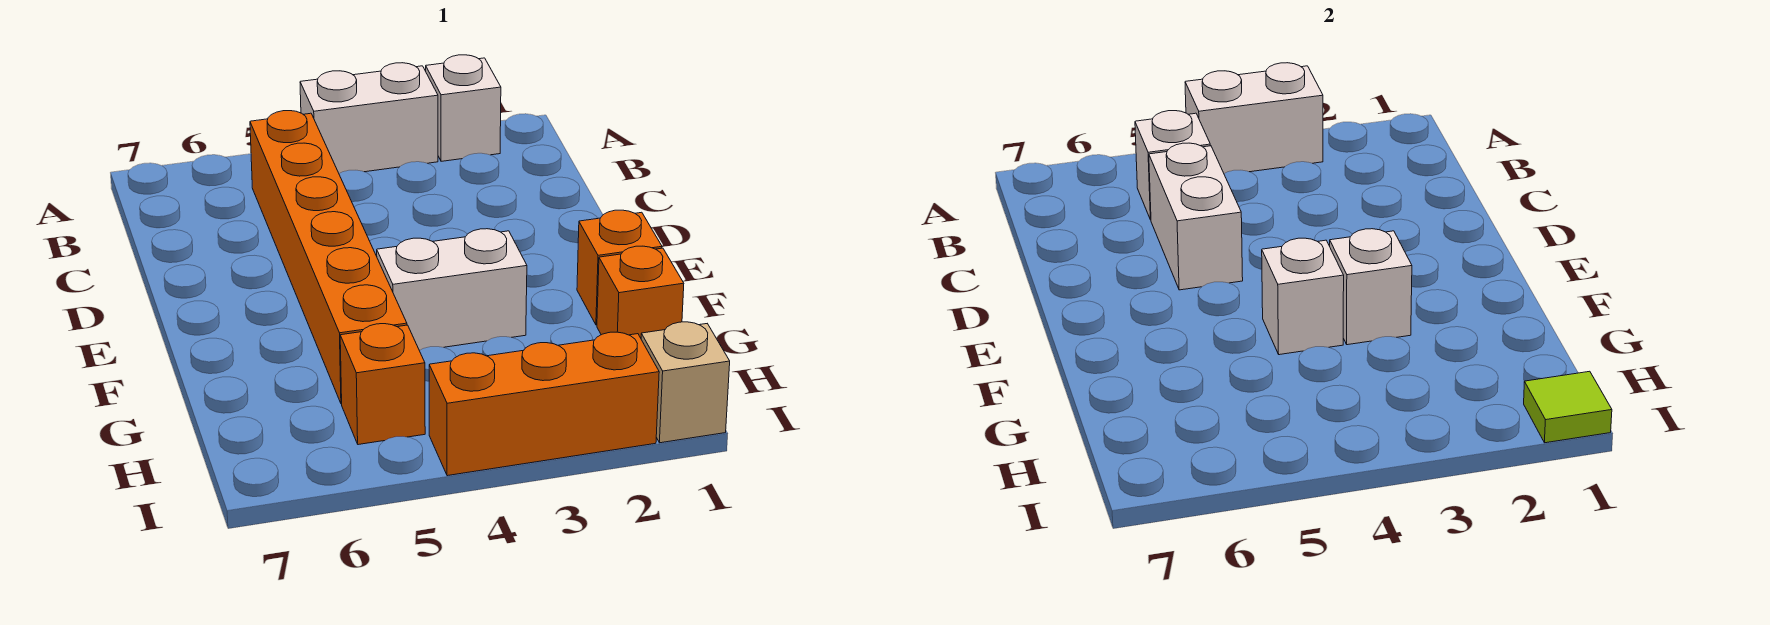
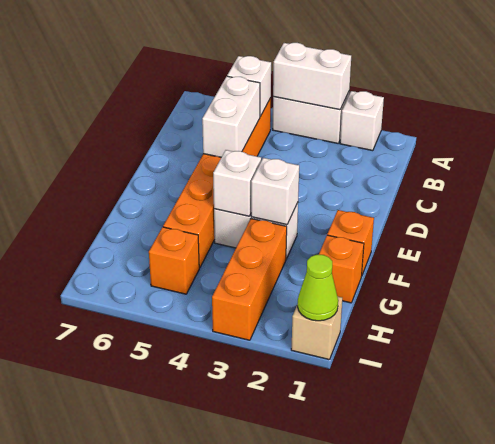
lime tile I1 level 2 -> lime cone I1 level 2
orange brick I2:I4 level 1 -> orange brick G3:I3 level 1

